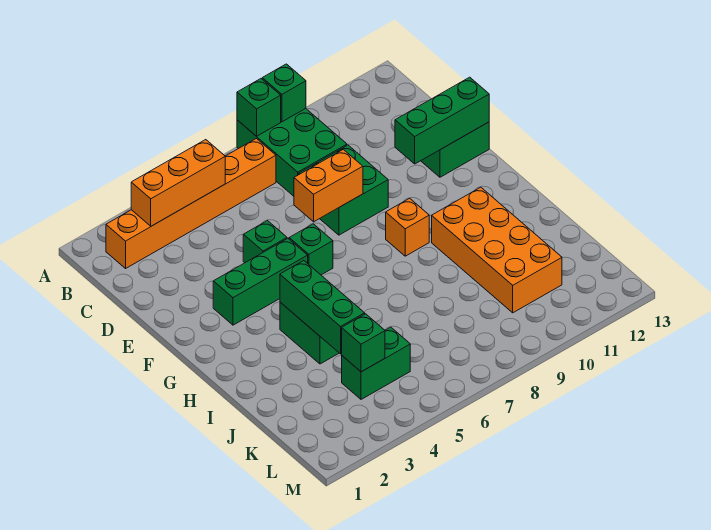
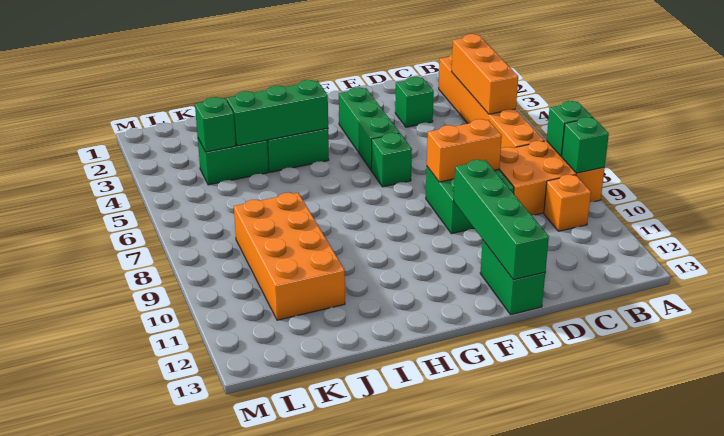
green brick A8:C9 level 1 -> orange brick A8:C9 level 1
green brick E5 level 1 -> green brick D3 level 1
orange brick E7:E8 level 2 -> orange brick D8:E8 level 2
green brick E11:E13 level 2 -> green brick E10:E13 level 2
orange brick G9 level 1 -> orange brick B10 level 1
orange brick H10:K11 level 1 -> orange brick J8:K11 level 1
green brick K4:K5 level 1 -> green brick J4:K4 level 1

